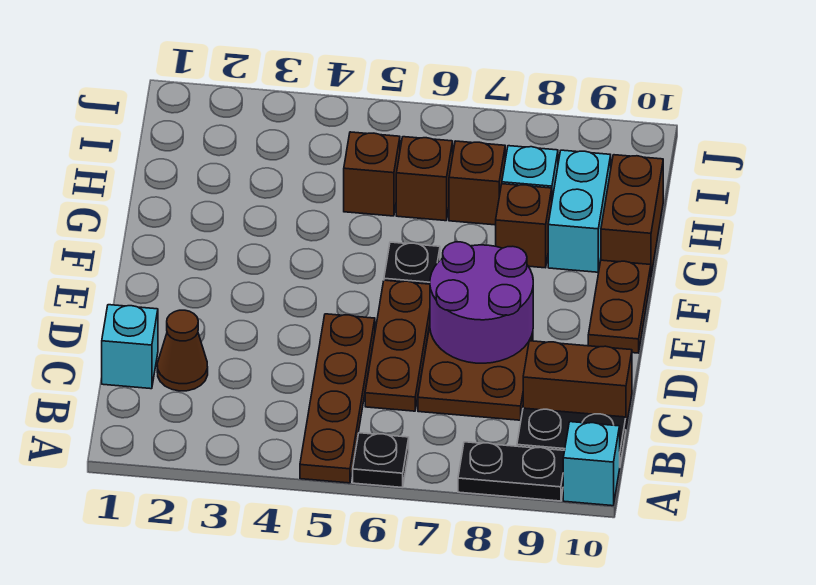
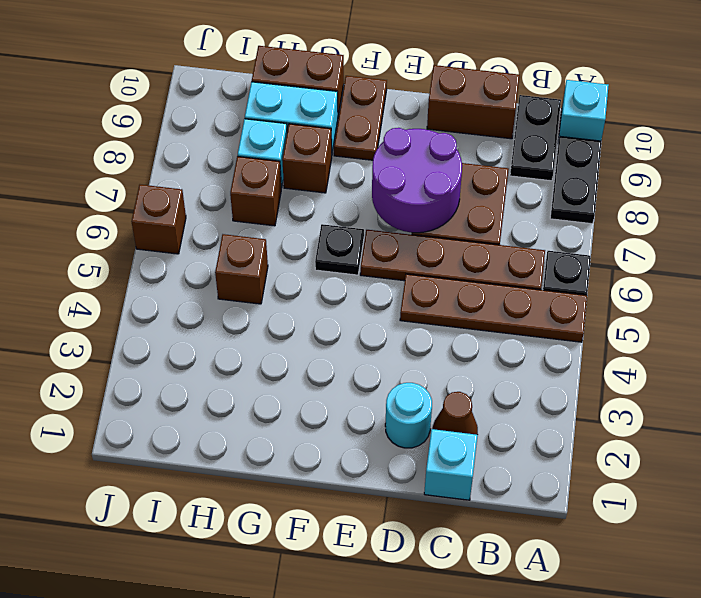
brown plate C6:E6 level 1 -> brown plate B6:E6 level 1
brown brick C9:C10 level 1 -> brown brick C10:D10 level 1
none -> cyan round brick D2 level 1
brown plate E10:F10 level 1 -> brown plate F9:F10 level 1
brown brick H6 level 1 -> brown brick J6 level 1

